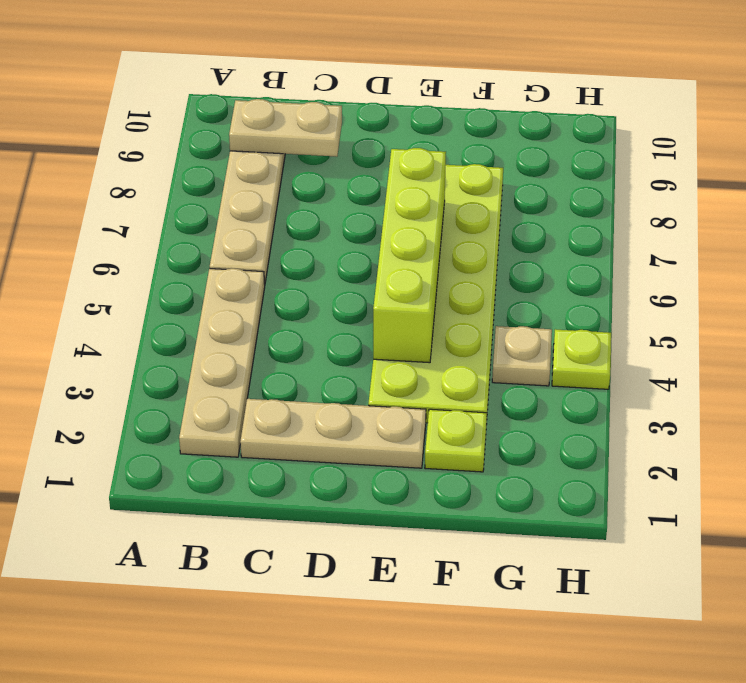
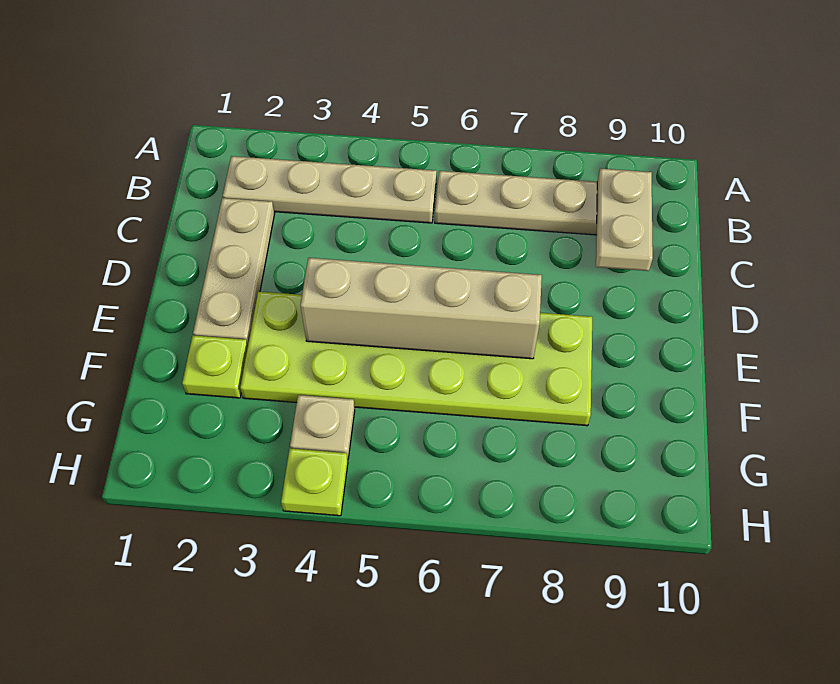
lime brick E4:E7 level 2 -> tan brick E4:E7 level 2

